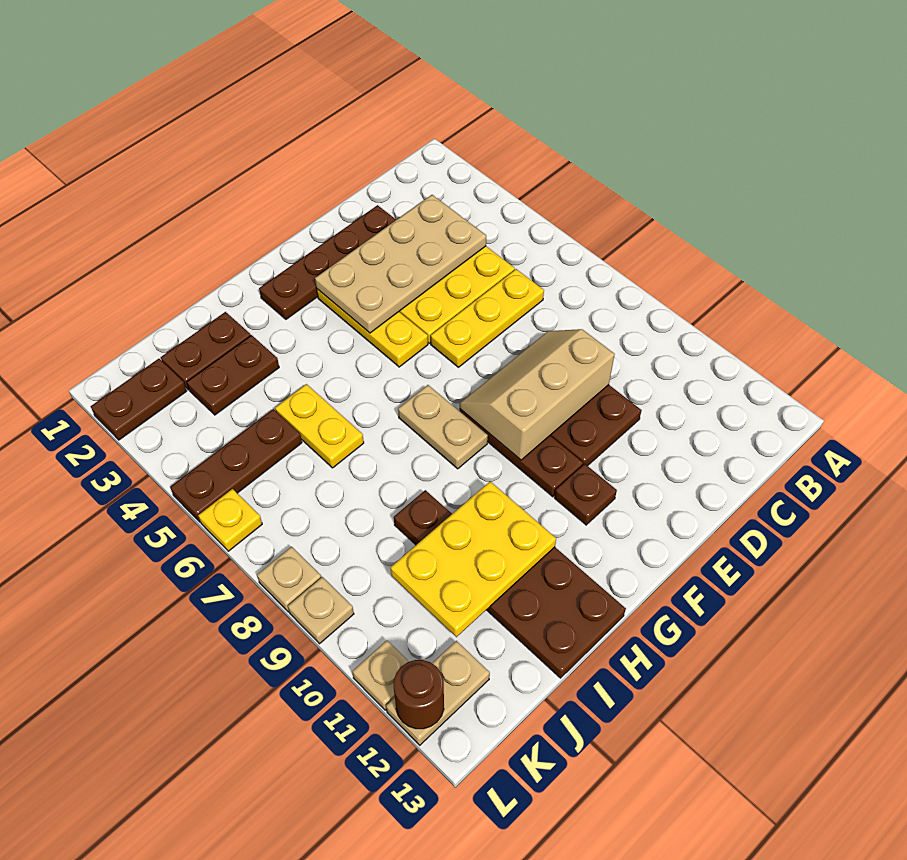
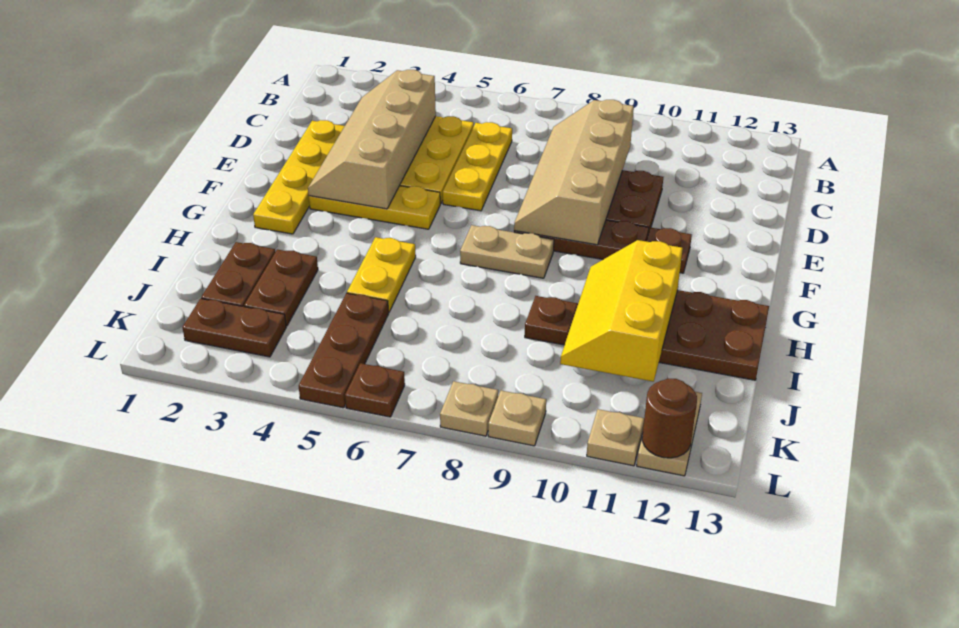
tan plate C3:F4 level 2 -> tan slope C3:F4 level 2 top 4
brown plate D2:G2 level 1 -> yellow plate D2:G2 level 1
tan slope D8:F9 level 2 top 9 -> tan slope C8:F9 level 2 top 9
yellow plate H10:J11 level 2 -> yellow slope H10:J11 level 2 top 11
yellow plate I5:I6 level 1 -> yellow plate H5:I5 level 1
brown plate K2:L2 level 1 -> brown plate K2:K3 level 1
yellow plate L6 level 1 -> brown plate L6 level 1

